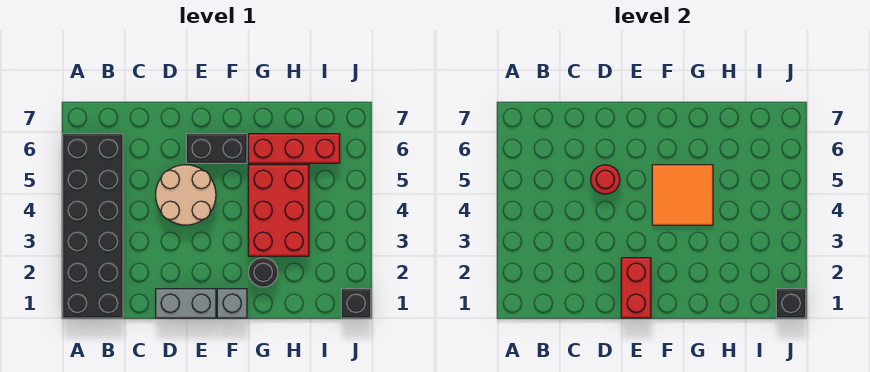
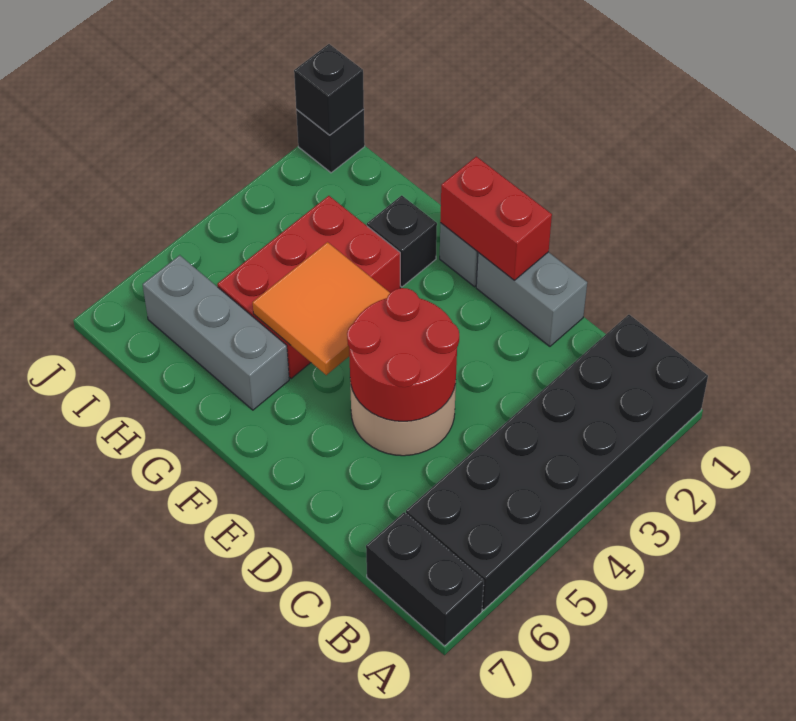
red round brick D5 level 2 -> red round brick D4:E5 level 2
red brick E1:E2 level 2 -> red brick E1:F1 level 2
black brick E6:F6 level 1 -> black brick A7:B7 level 1
black round brick G2 level 1 -> black brick G2 level 1
red brick G6:I6 level 1 -> grey brick G6:I6 level 1

